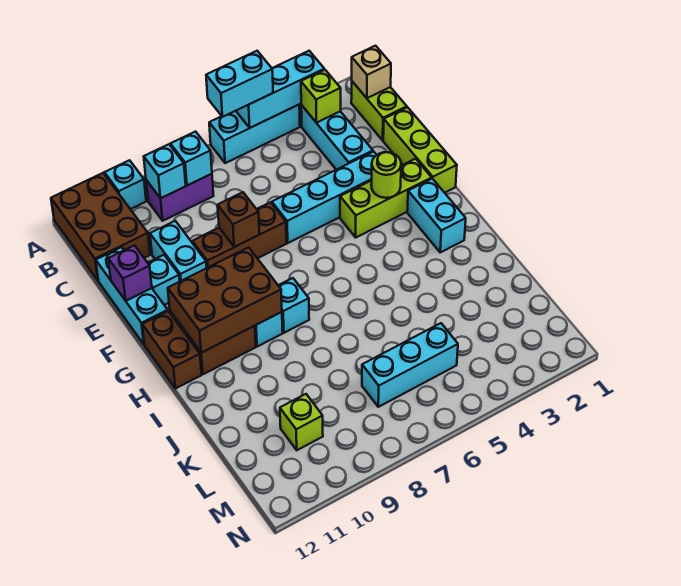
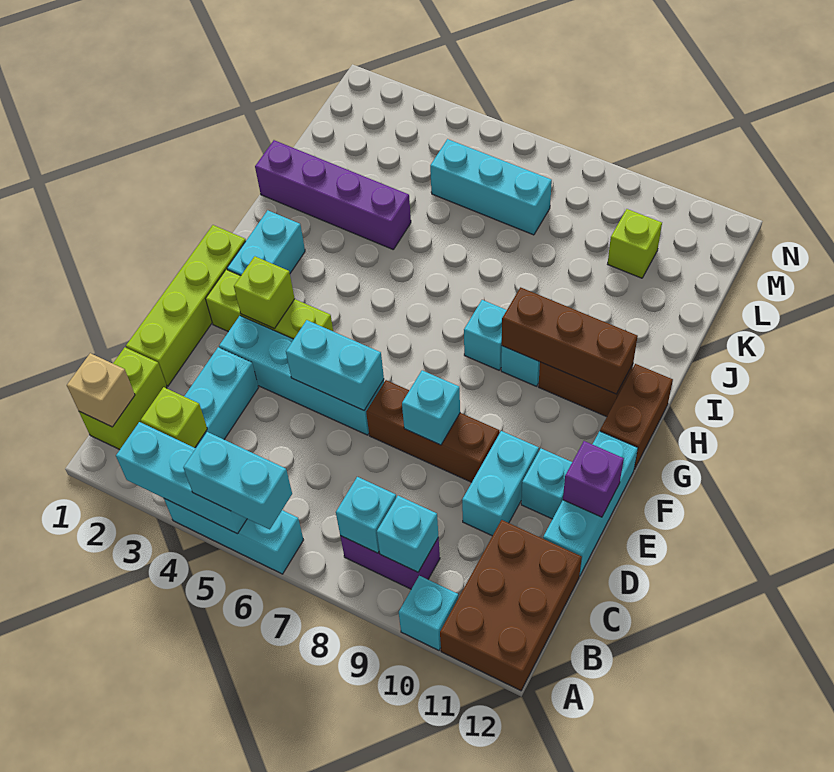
lime brick D1:F1 level 1 -> lime brick D1:G1 level 1
none -> cyan brick E5:E6 level 2
brown brick E8 level 2 -> cyan brick E8 level 2
lime round brick F3 level 2 -> lime brick F3 level 2
brown brick G9:H11 level 2 -> brown brick H9:H11 level 2
none -> purple brick J1:J4 level 1

